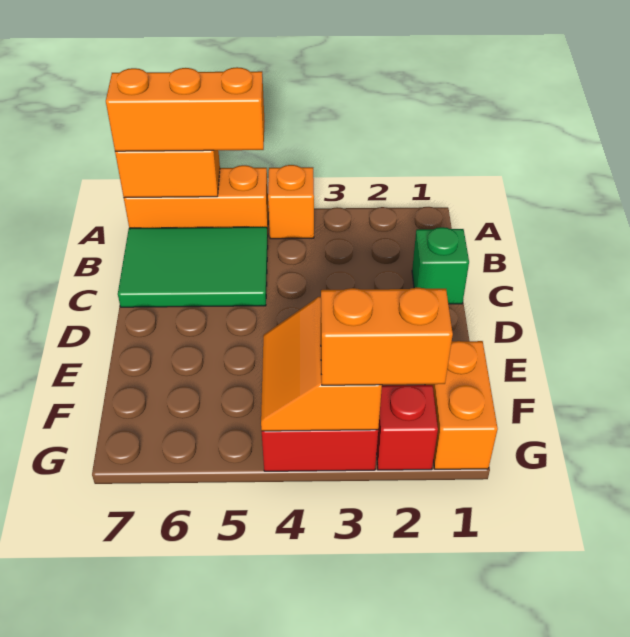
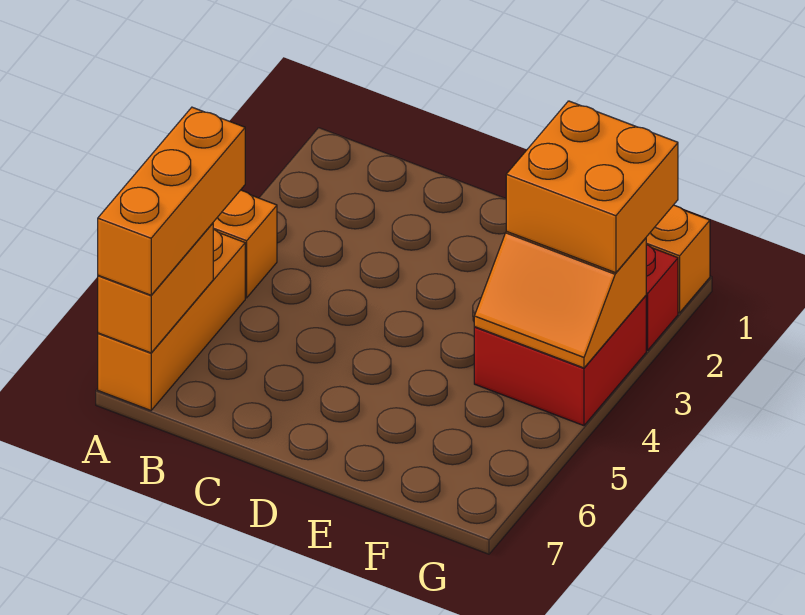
green tile B5:C7 level 1 -> none
green brick C1 level 1 -> none
orange brick G2:G3 level 3 -> orange brick F2:G3 level 3

